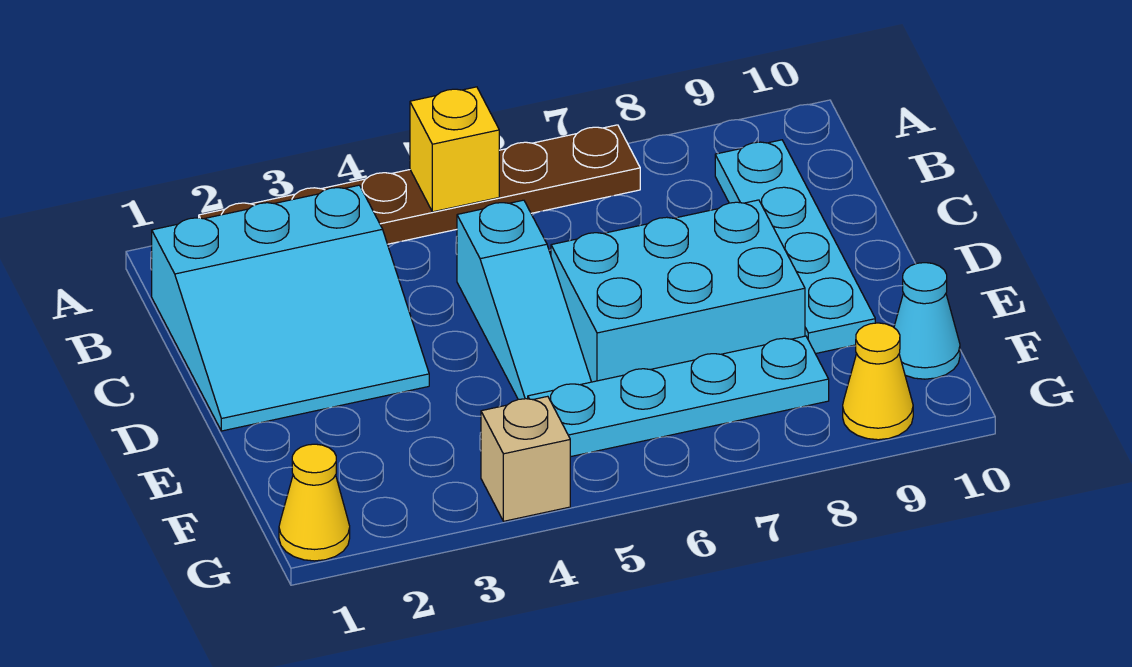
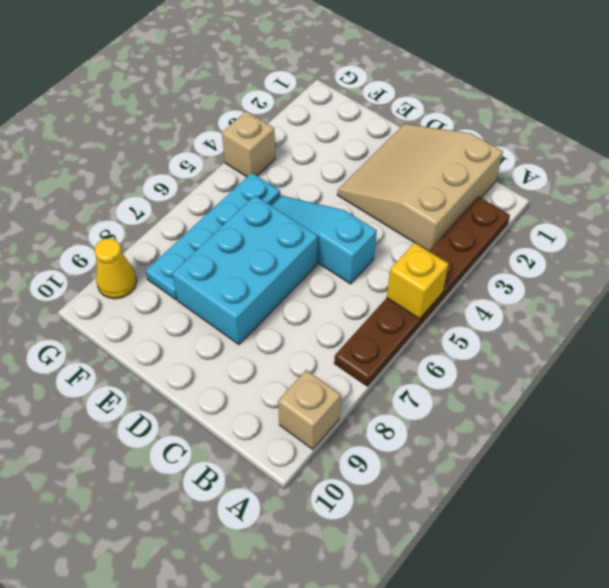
none -> tan brick A9 level 1
cyan slope B1:D3 level 1 top B -> tan slope B1:D3 level 1 top B
cyan plate B9:E9 level 1 -> none
cyan cone F10 level 1 -> none
yellow cone G1 level 1 -> none

